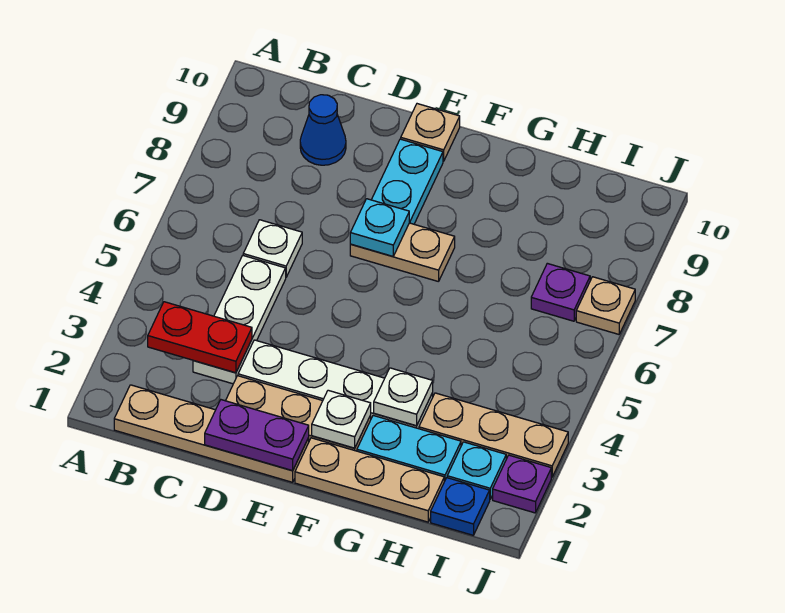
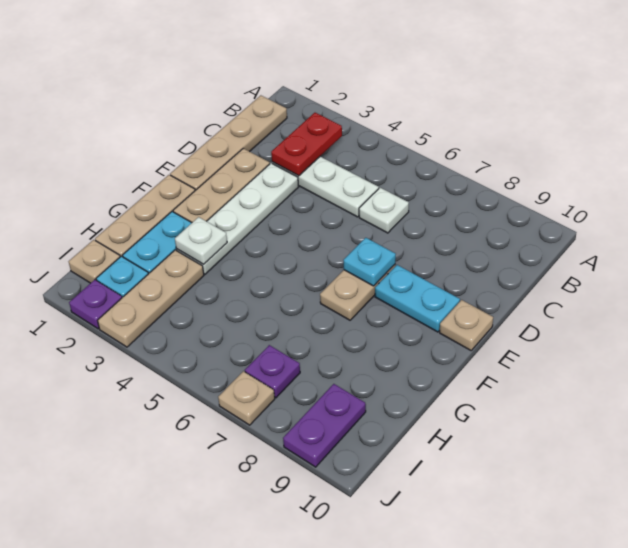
blue cone C9 level 1 -> none
purple plate D1:E1 level 2 -> purple plate I9:J9 level 1
white plate F2 level 2 -> none
blue plate I1 level 1 -> tan plate I1 level 1

